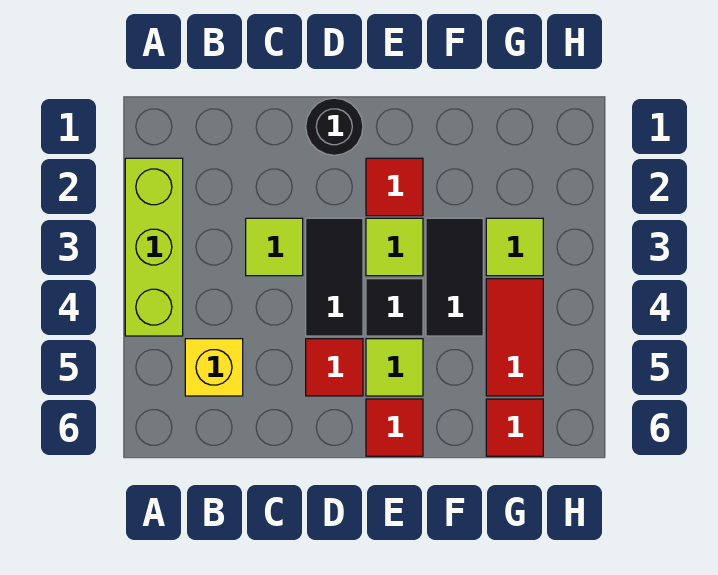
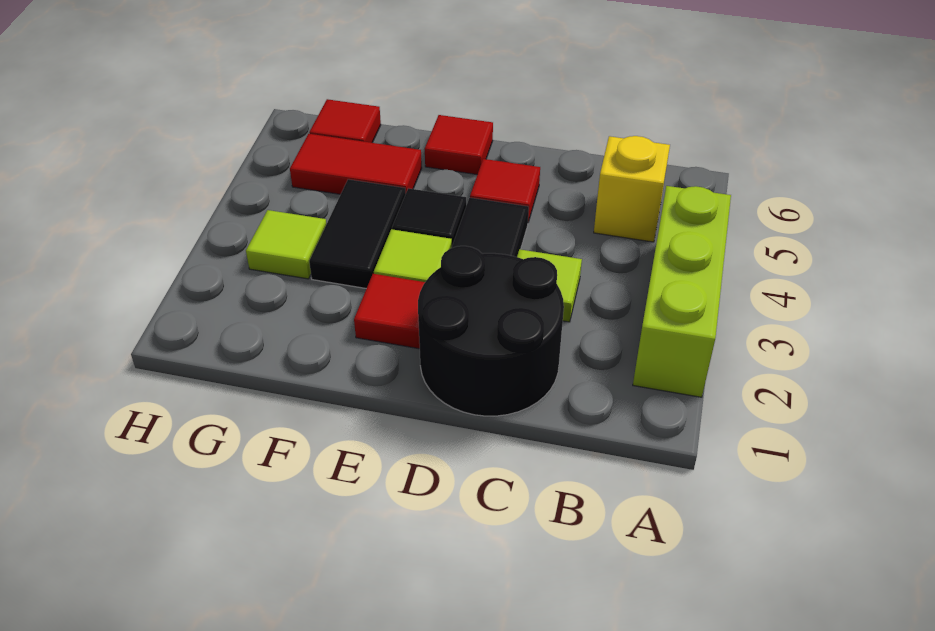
black round brick D1 level 1 -> black round brick C1:D2 level 1
lime tile E5 level 1 -> none
red tile G4:G5 level 1 -> red tile F5:G5 level 1

